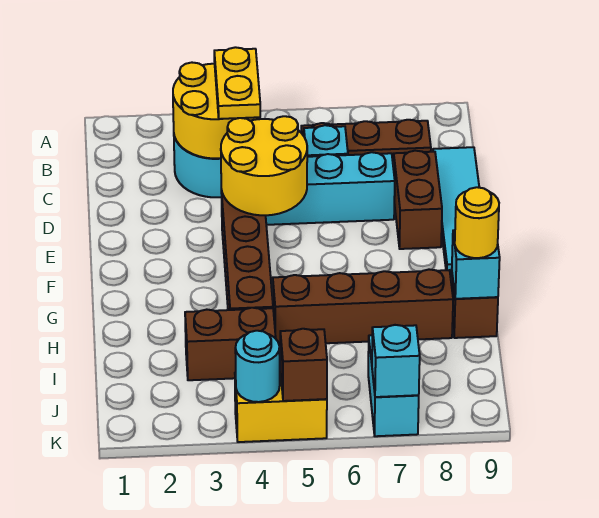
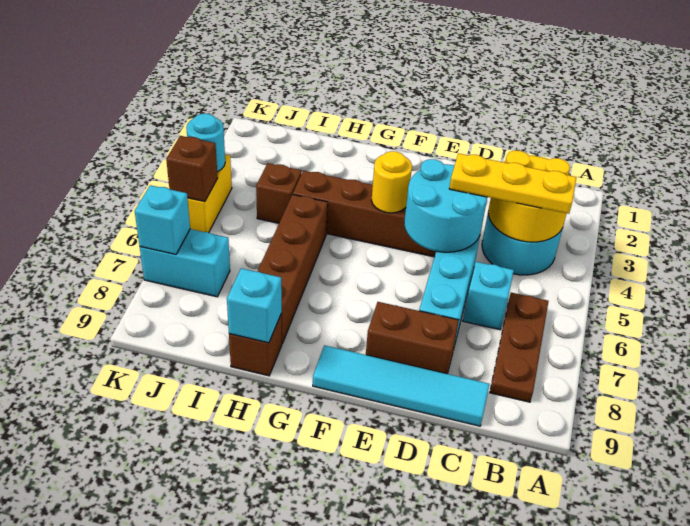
yellow plate B4:C4 level 3 -> yellow plate B4:D4 level 3
yellow round brick D4:E5 level 2 -> cyan round brick D4:E5 level 2
yellow round brick H9 level 3 -> yellow round brick F4 level 2
brown brick I3:I4 level 1 -> brown brick I4 level 1

